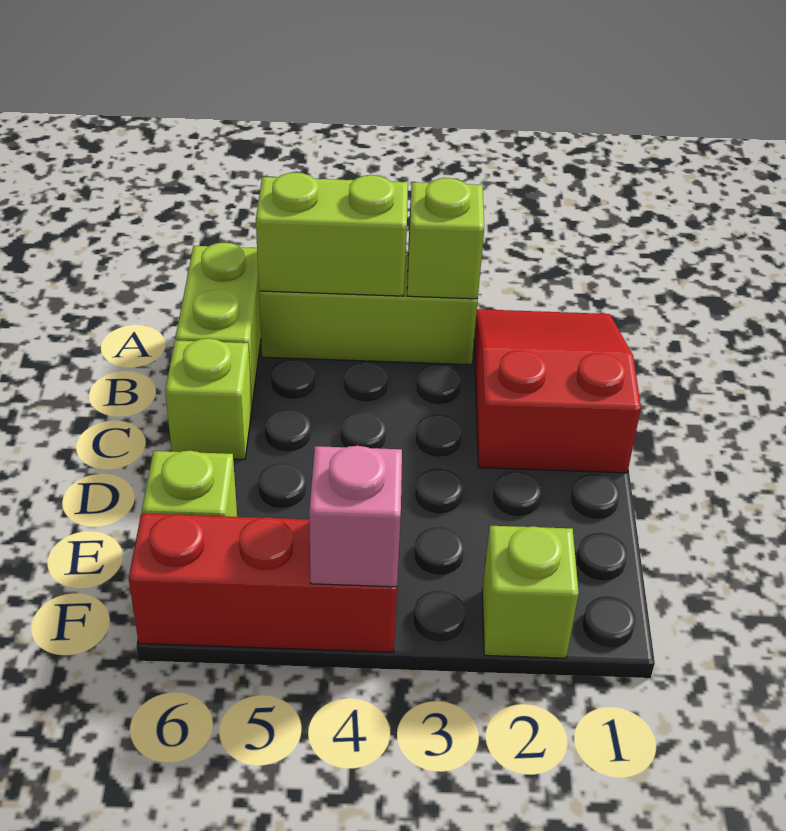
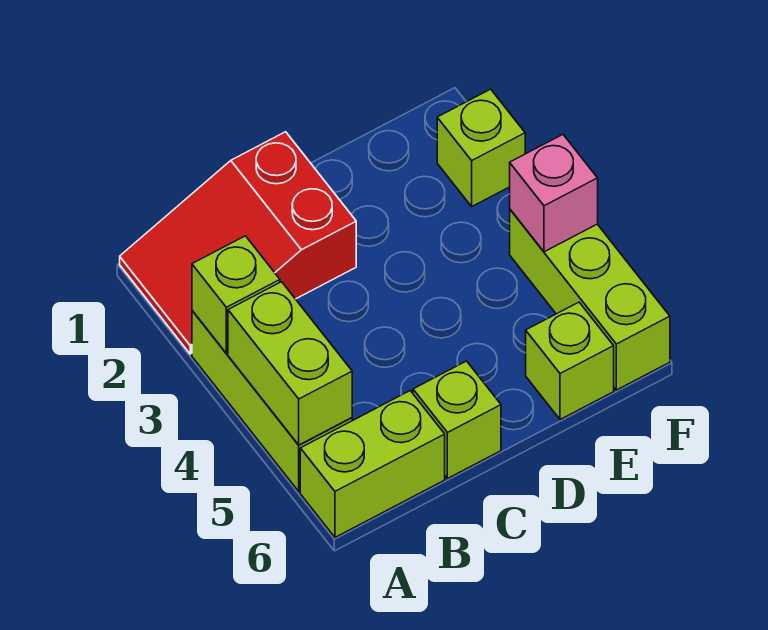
red brick F4:F6 level 1 -> lime brick F4:F6 level 1

